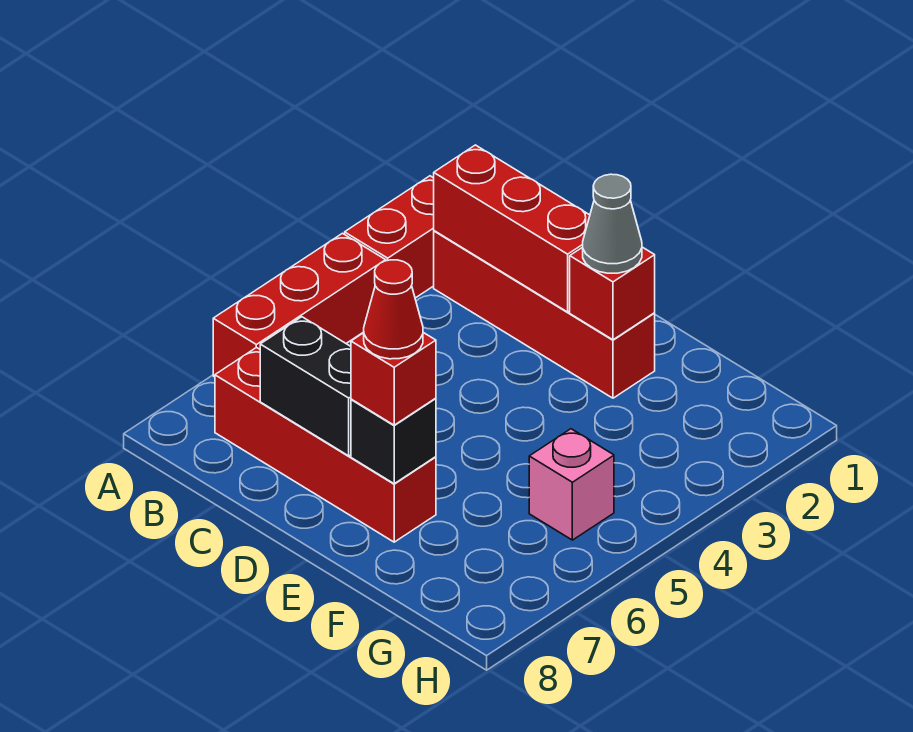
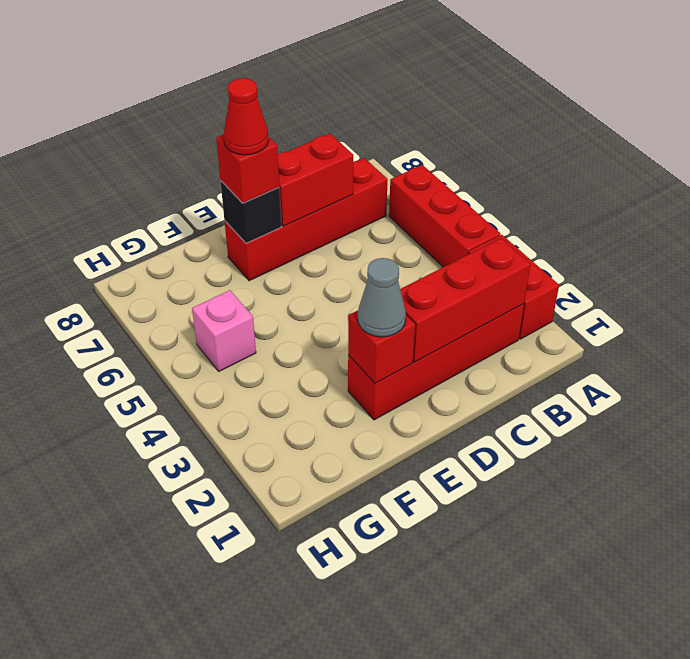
black brick C7:D7 level 2 -> red brick C7:D7 level 2

